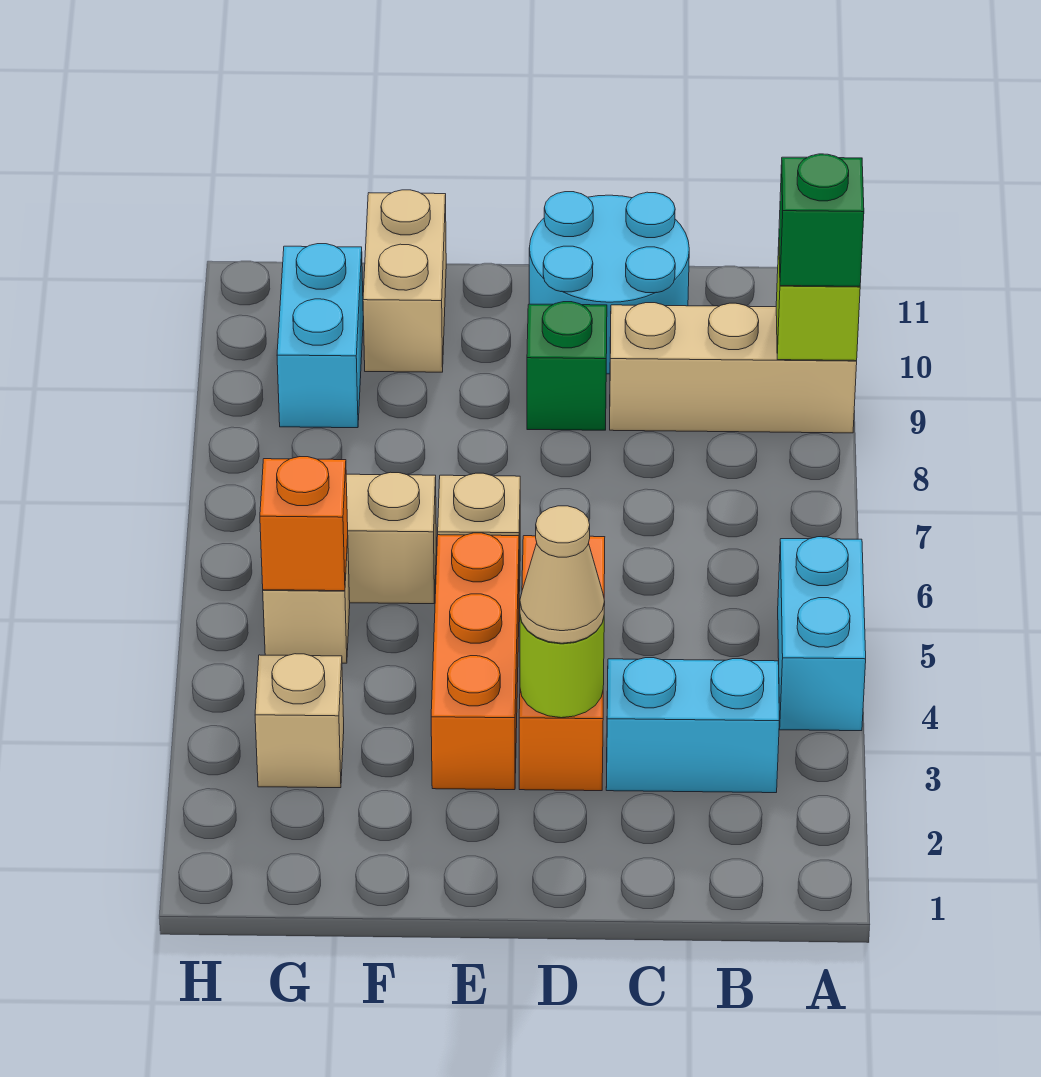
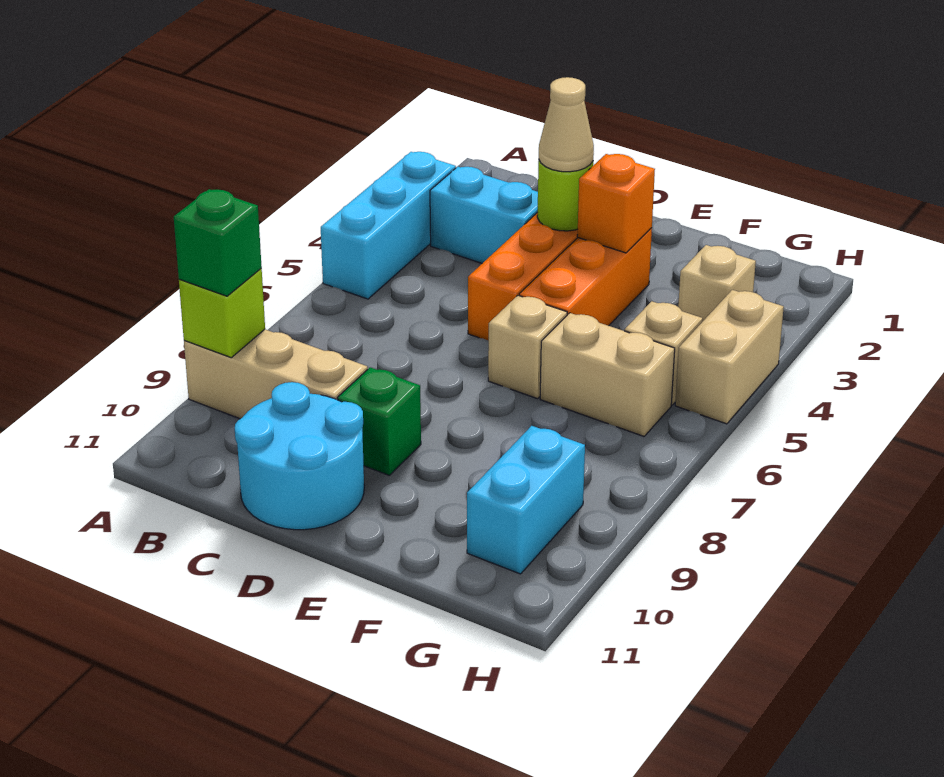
cyan brick A4:A5 level 1 -> cyan brick A3:A5 level 1
tan brick F10:F11 level 1 -> tan brick H4:H5 level 1
orange brick G5 level 2 -> orange brick E3 level 2

